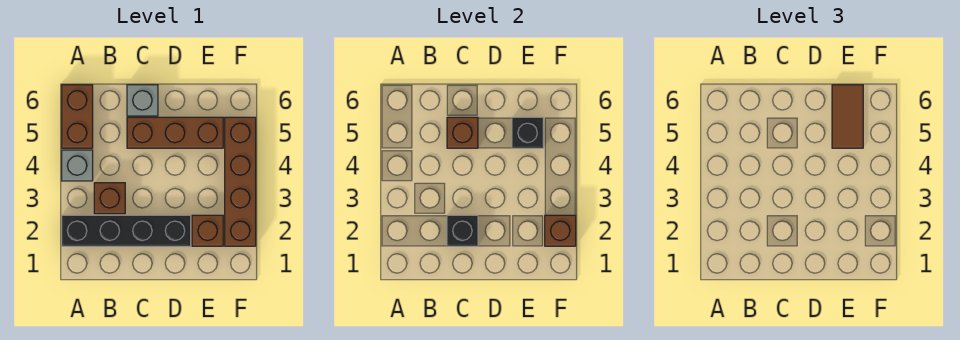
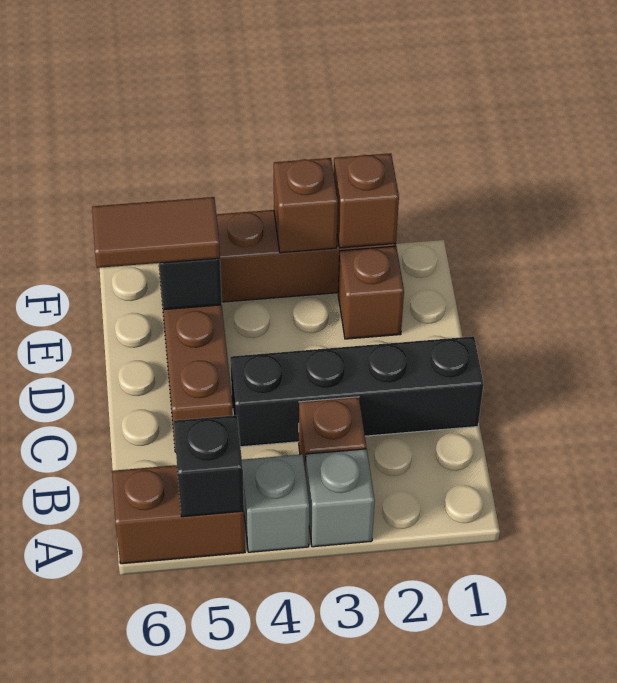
black brick A2:D2 level 1 -> black brick C1:C4 level 1
black brick C2 level 2 -> black brick A5 level 2
brown brick C5 level 2 -> brown brick F3 level 2
grey brick C6 level 1 -> grey brick A3 level 1

